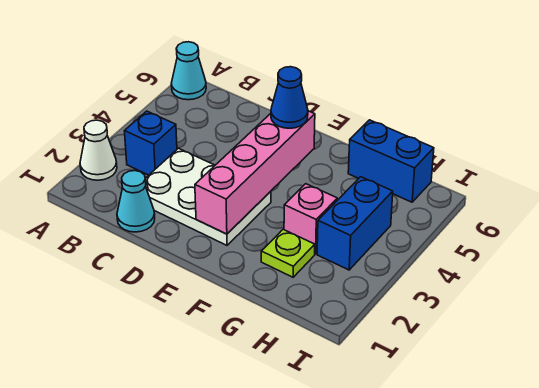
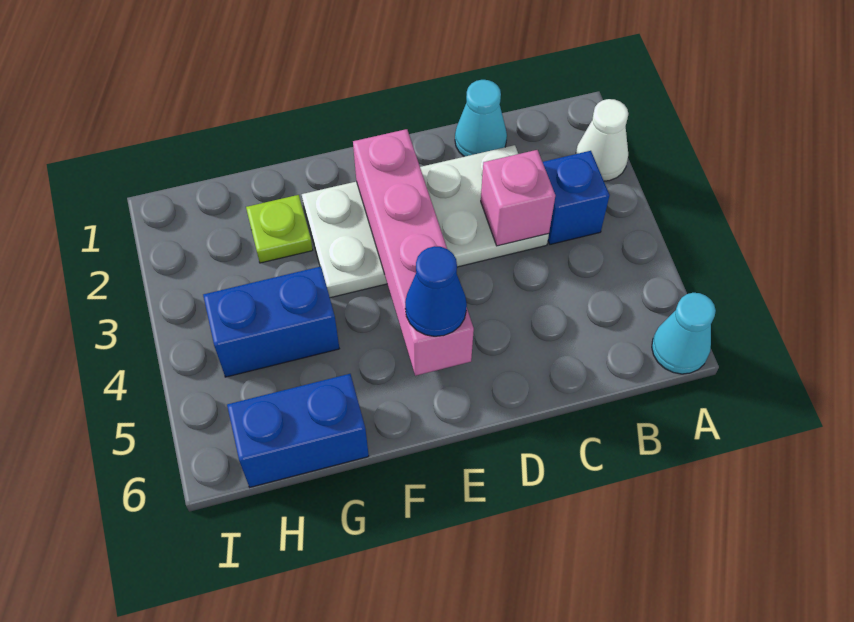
white plate C2:E3 level 1 -> white plate C2:F3 level 1
pink brick G3 level 1 -> pink brick C3 level 2
blue brick H3:H4 level 1 -> blue brick G4:H4 level 1

